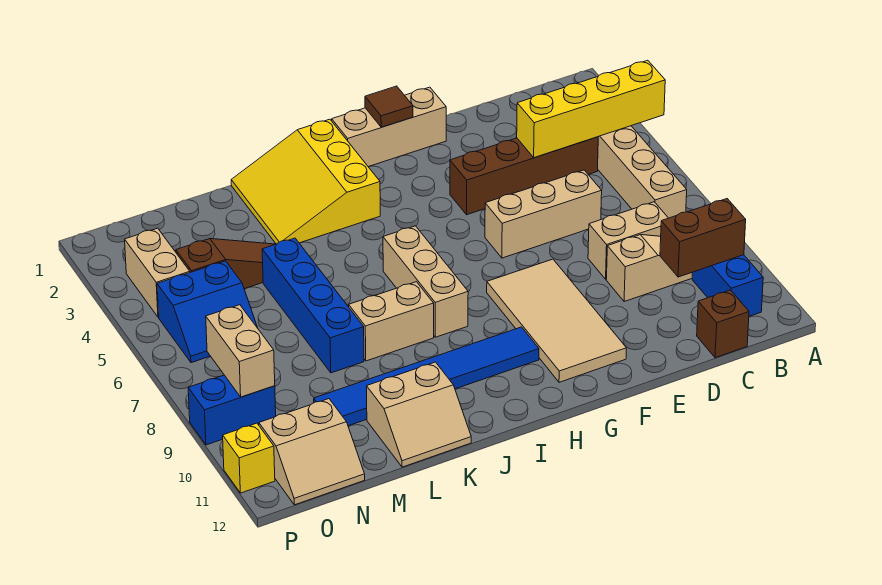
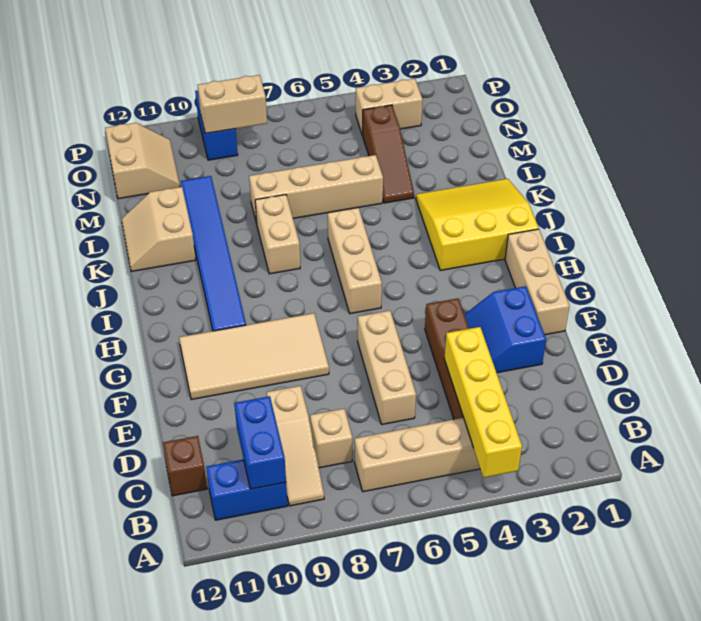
brown brick B10:C10 level 2 -> blue brick B10:C10 level 2
tan brick C8:D8 level 1 -> tan brick C8 level 1
brown tile G1 level 2 -> none
tan brick I6:I8 level 1 -> tan brick H6:J6 level 1
blue brick L5:L8 level 1 -> tan brick L5:L8 level 1
blue slope N5:O6 level 1 top 5 -> blue slope E2:F3 level 1 top 2
tan slope N11:O12 level 1 top 11 -> tan slope N11:O12 level 1 top 12
yellow brick P11 level 1 -> none

